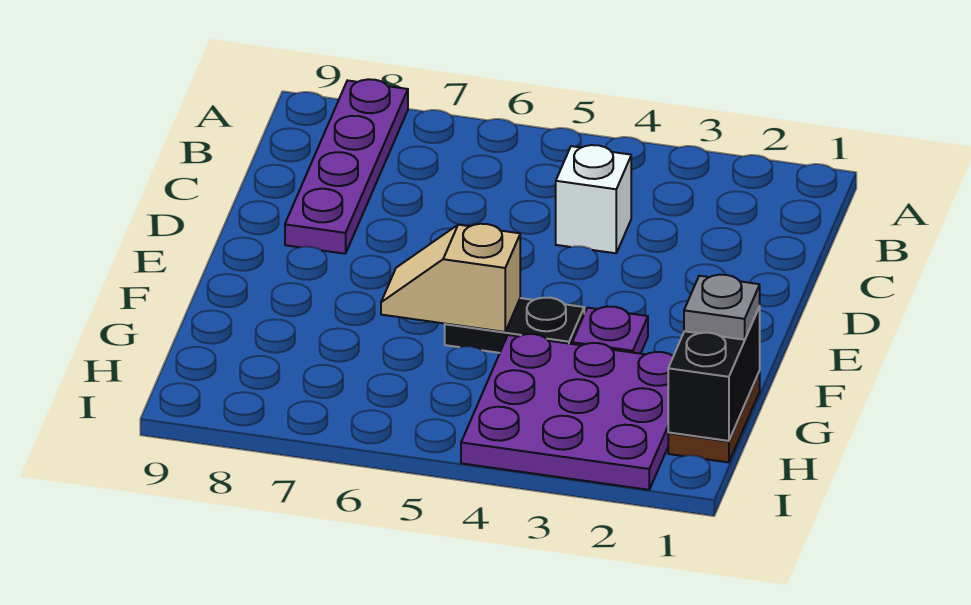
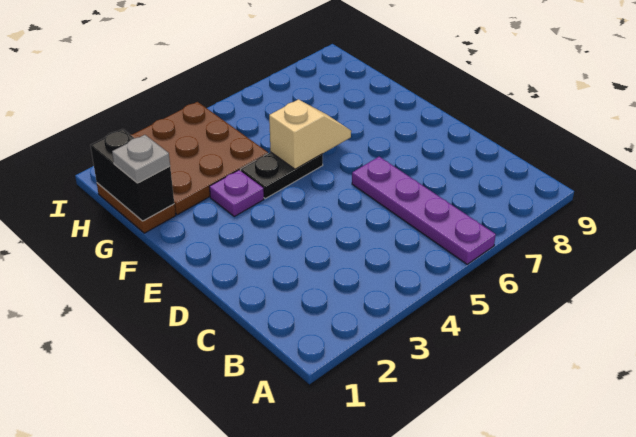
purple plate A8:D8 level 1 -> purple plate A6:D6 level 1
white brick C4 level 1 -> none
purple plate G2:I4 level 1 -> brown plate G2:I4 level 1

